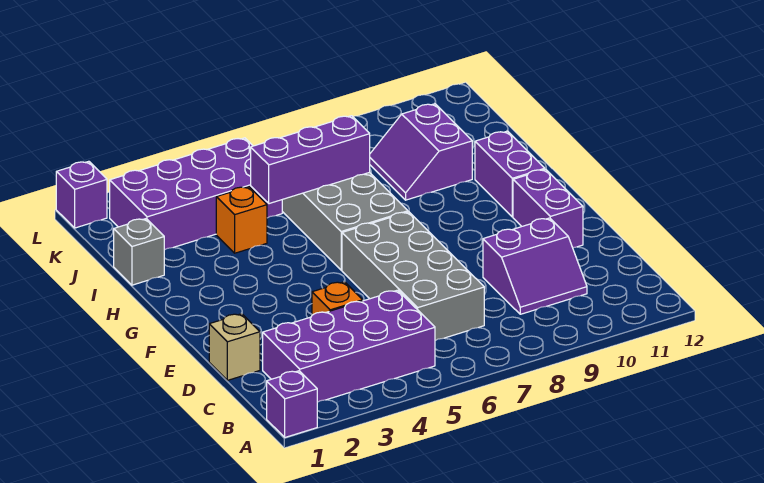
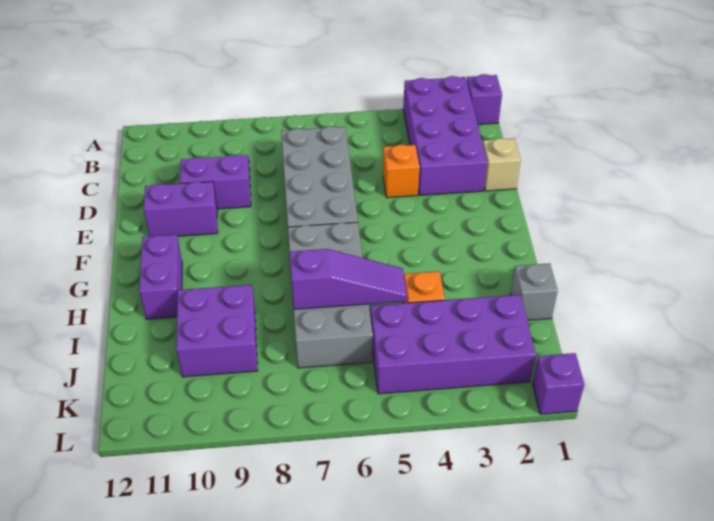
purple brick B2:C5 level 1 -> purple brick A2:D3 level 1
purple brick E11:F11 level 1 -> purple brick E10:E11 level 1
purple brick I5:I7 level 2 -> purple slope I5:I7 level 2 top 7
purple slope I9:J10 level 1 top 10 -> purple brick I9:J10 level 1

